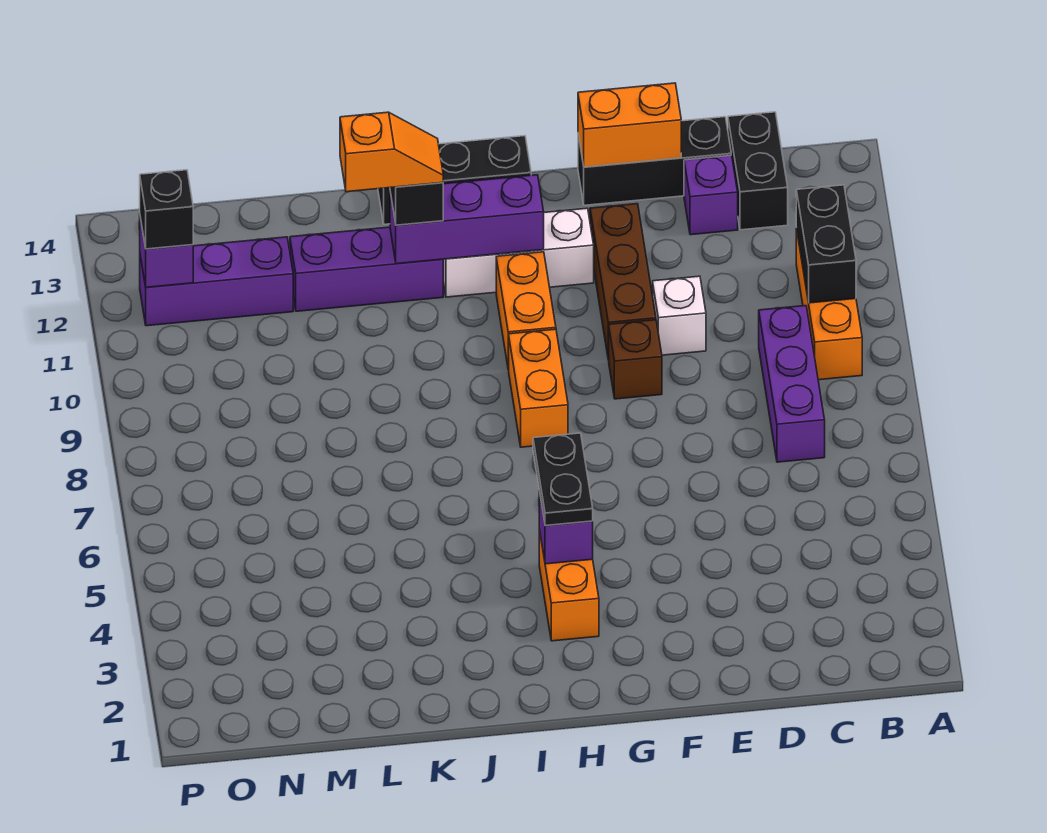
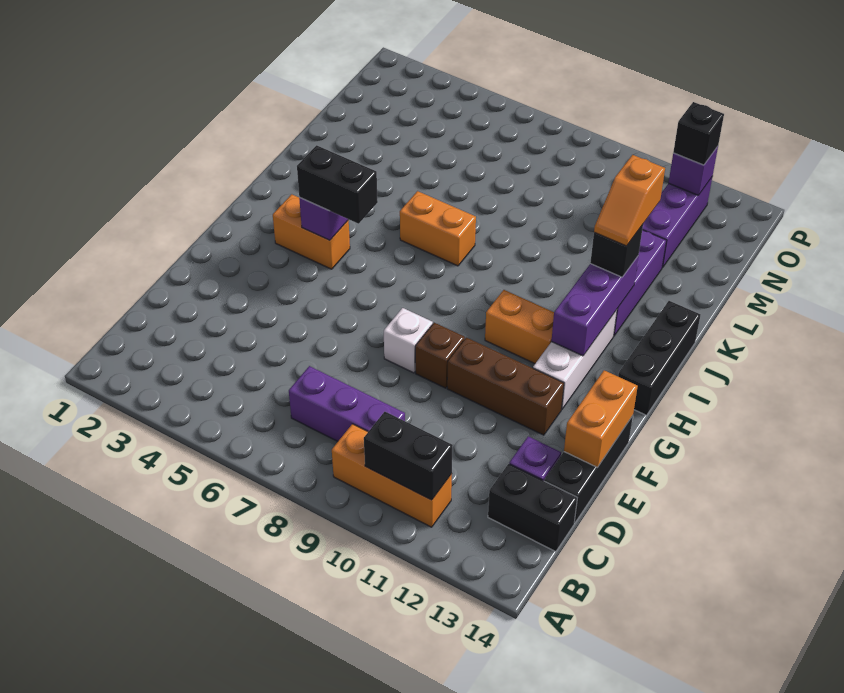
white brick E10 level 1 -> white brick F8 level 1
black plate H4:H5 level 3 -> black brick H4:H5 level 3
orange brick H8:H9 level 1 -> orange brick J6:J7 level 1

